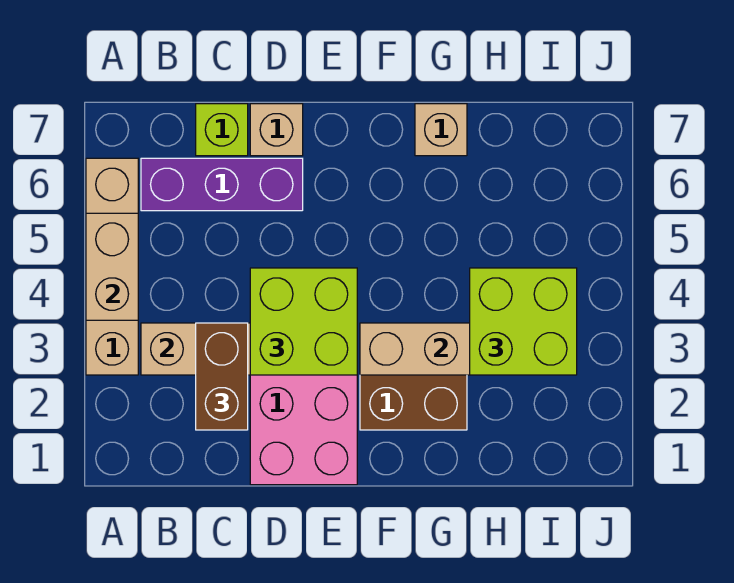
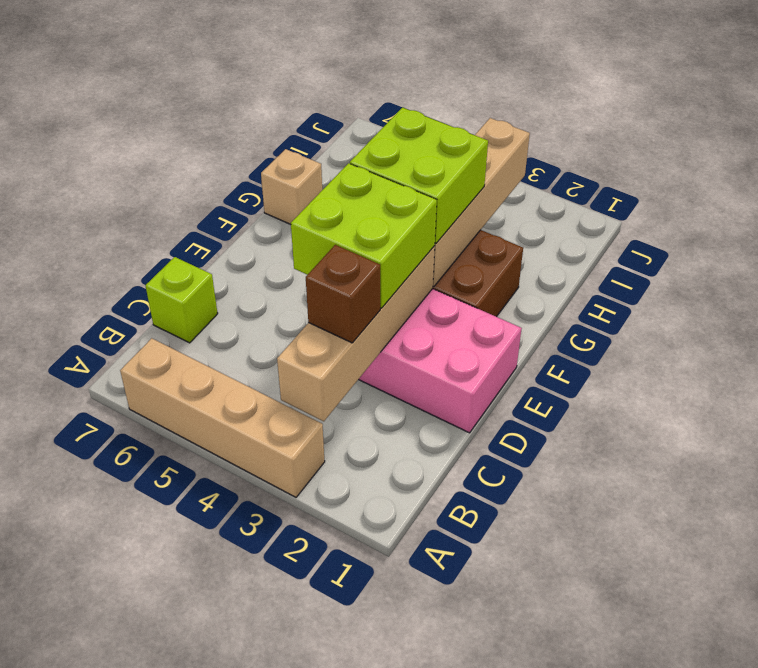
tan brick A4:A5 level 2 -> none
purple brick B6:D6 level 1 -> none
brown brick C2:C3 level 3 -> brown brick C3 level 3
tan brick D7 level 1 -> none
lime brick H3:I4 level 3 -> lime brick F3:G4 level 3

